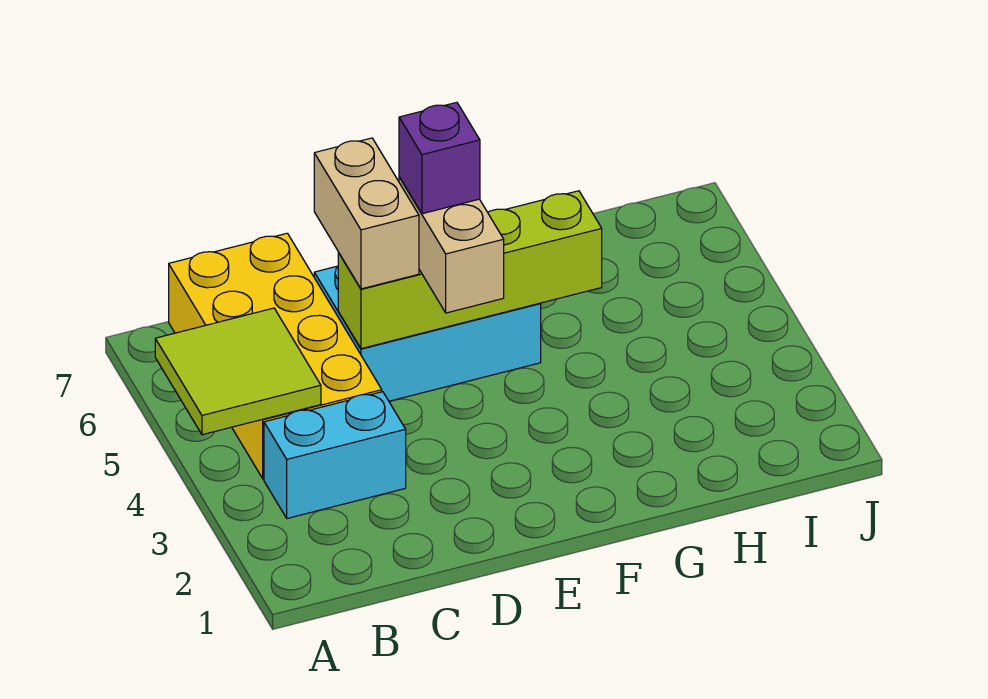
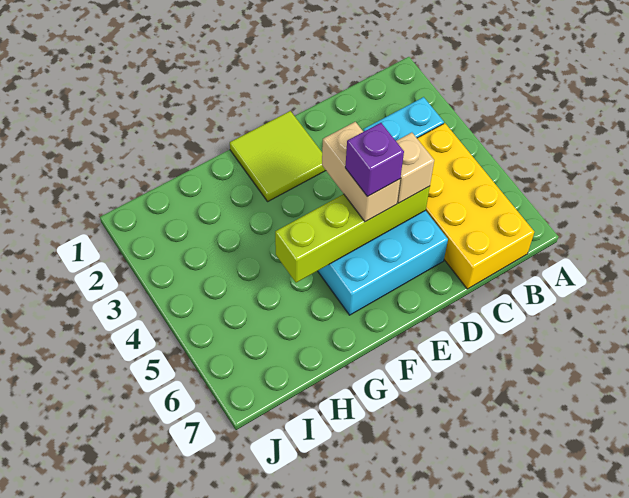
lime tile A4:B5 level 2 -> lime tile E1:F2 level 1
tan brick D5:D6 level 3 -> tan brick D5 level 3

